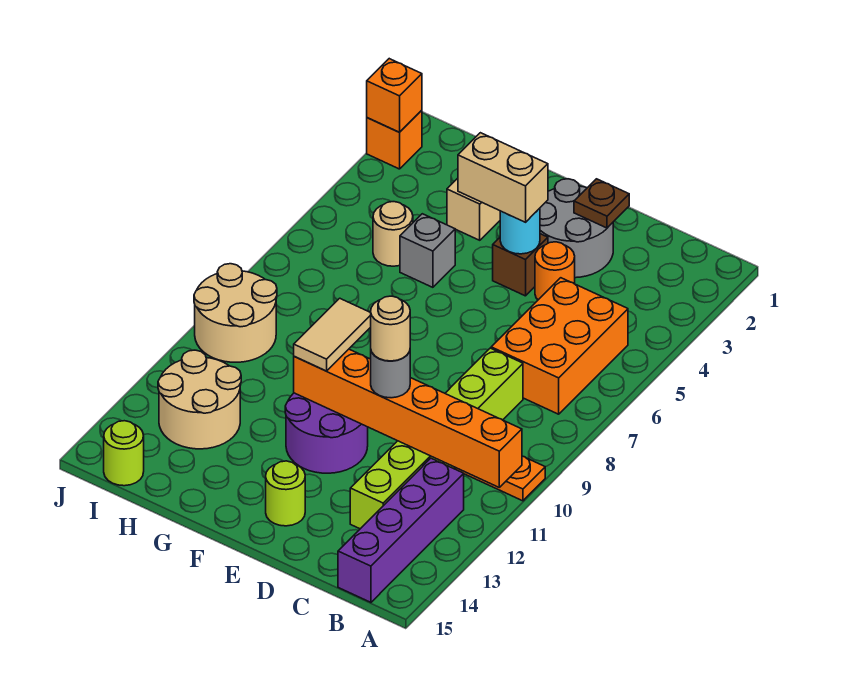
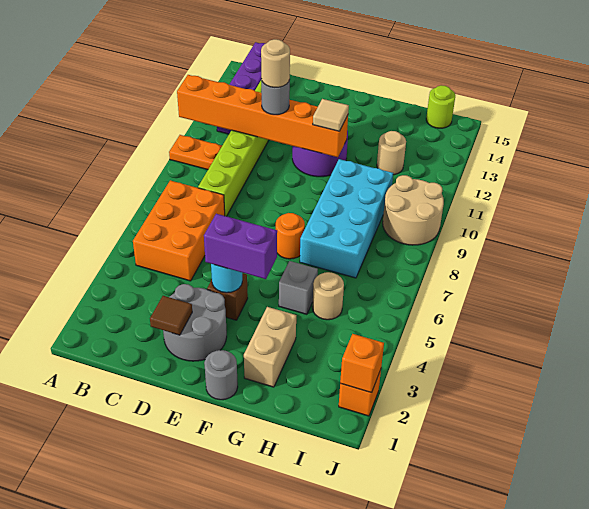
brown plate D2 level 2 -> brown tile D2 level 2
orange round brick D4 level 1 -> orange round brick F7 level 1
tan brick E4:F4 level 3 -> purple brick E4:F4 level 3
lime round brick E14 level 1 -> none
none -> grey round brick F1 level 1
tan tile F10:F11 level 3 -> tan tile F11 level 3
none -> cyan brick G7:H10 level 1
tan round brick H12:I13 level 1 -> tan round brick H12 level 1

